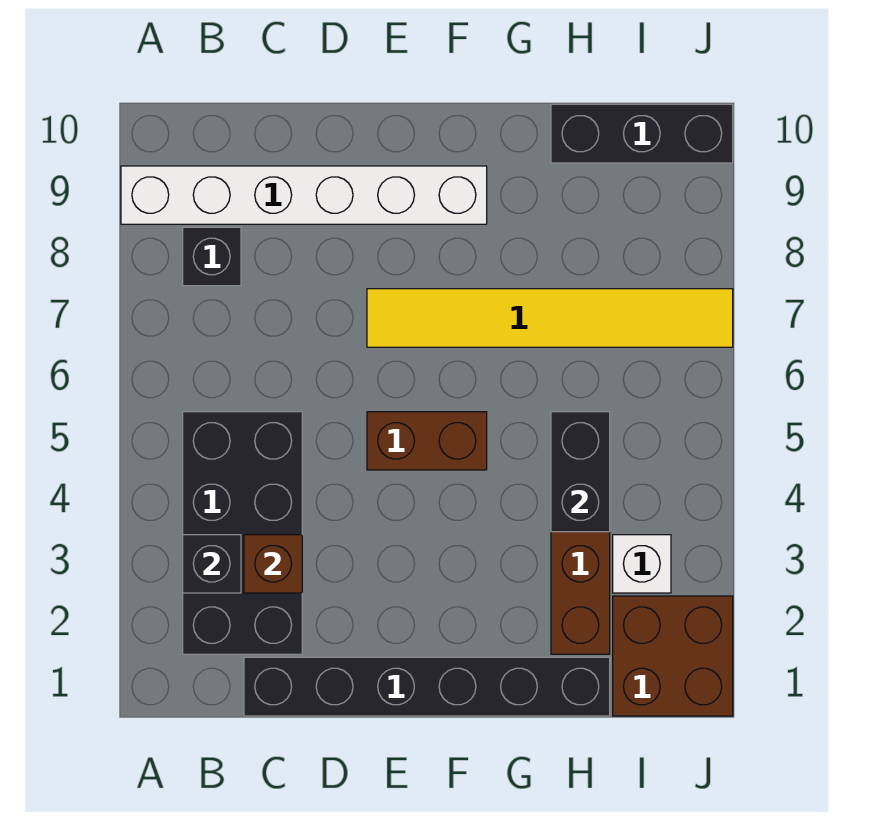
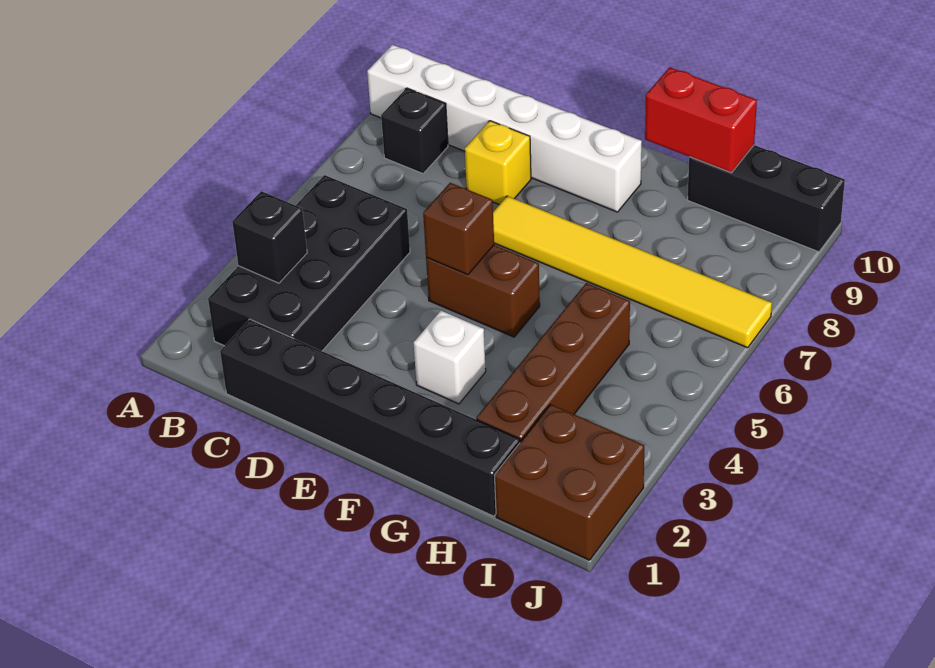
brown brick C3 level 2 -> brown brick E5 level 2
none -> yellow brick D8 level 1
none -> red brick G10:H10 level 2
black brick H4:H5 level 2 -> none
white brick I3 level 1 -> white brick F3 level 1

